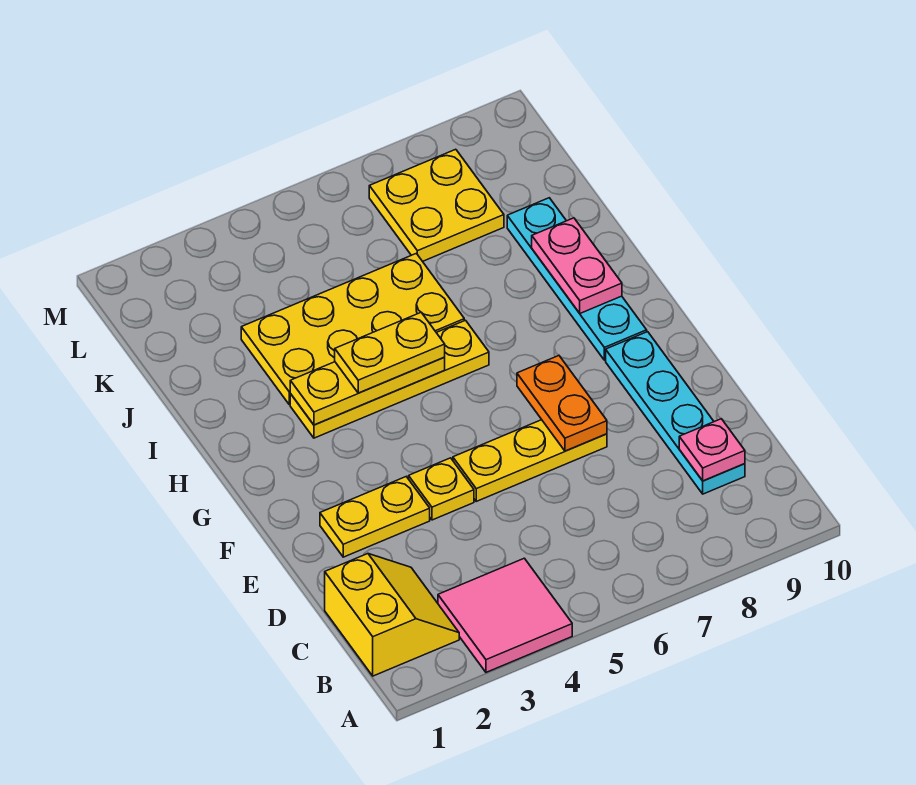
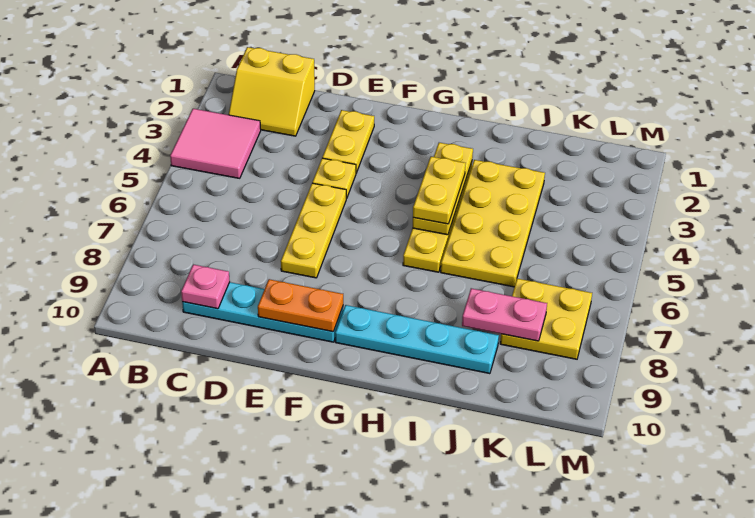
orange plate E7:F7 level 2 -> orange plate E9:F9 level 2
pink plate H9:I9 level 2 -> pink plate J8:K8 level 2

